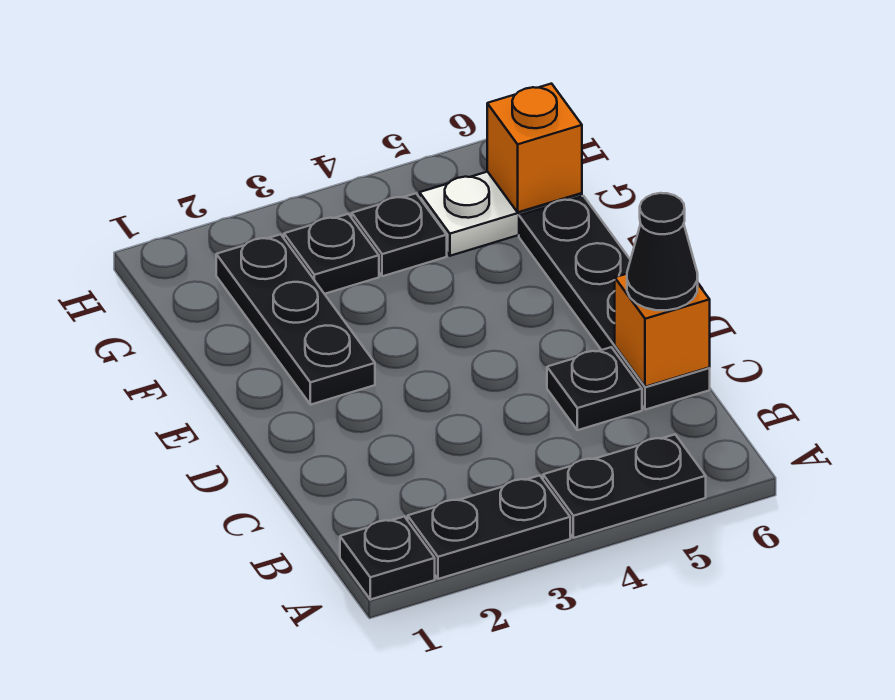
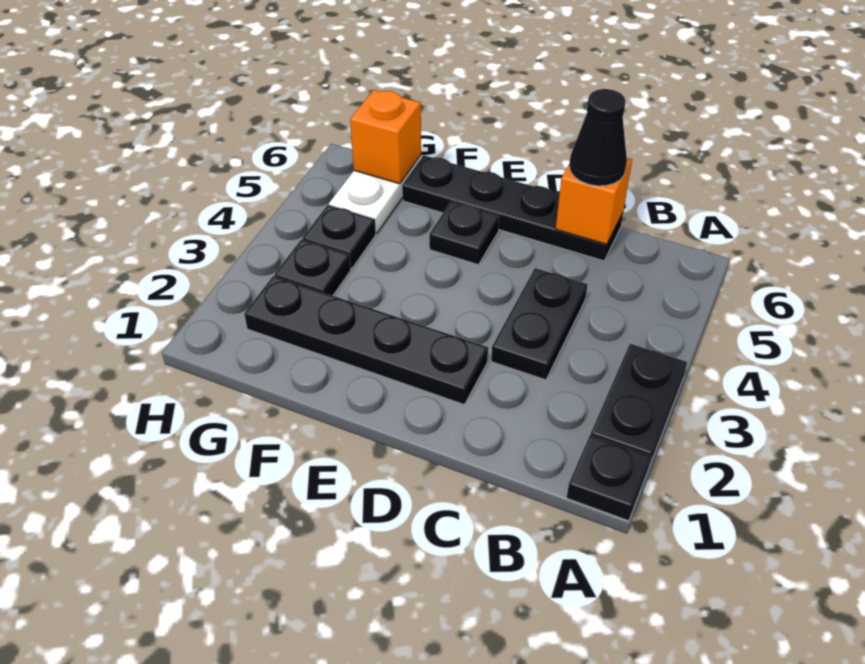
black plate A4:A5 level 1 -> black plate C3:C4 level 1
black plate C5 level 1 -> black plate E5 level 1
black plate E2:G2 level 1 -> black plate D2:G2 level 1

